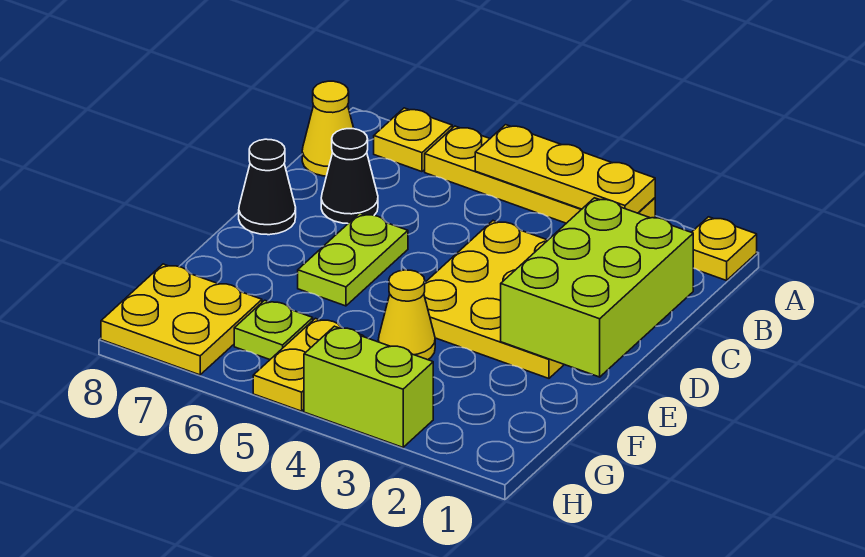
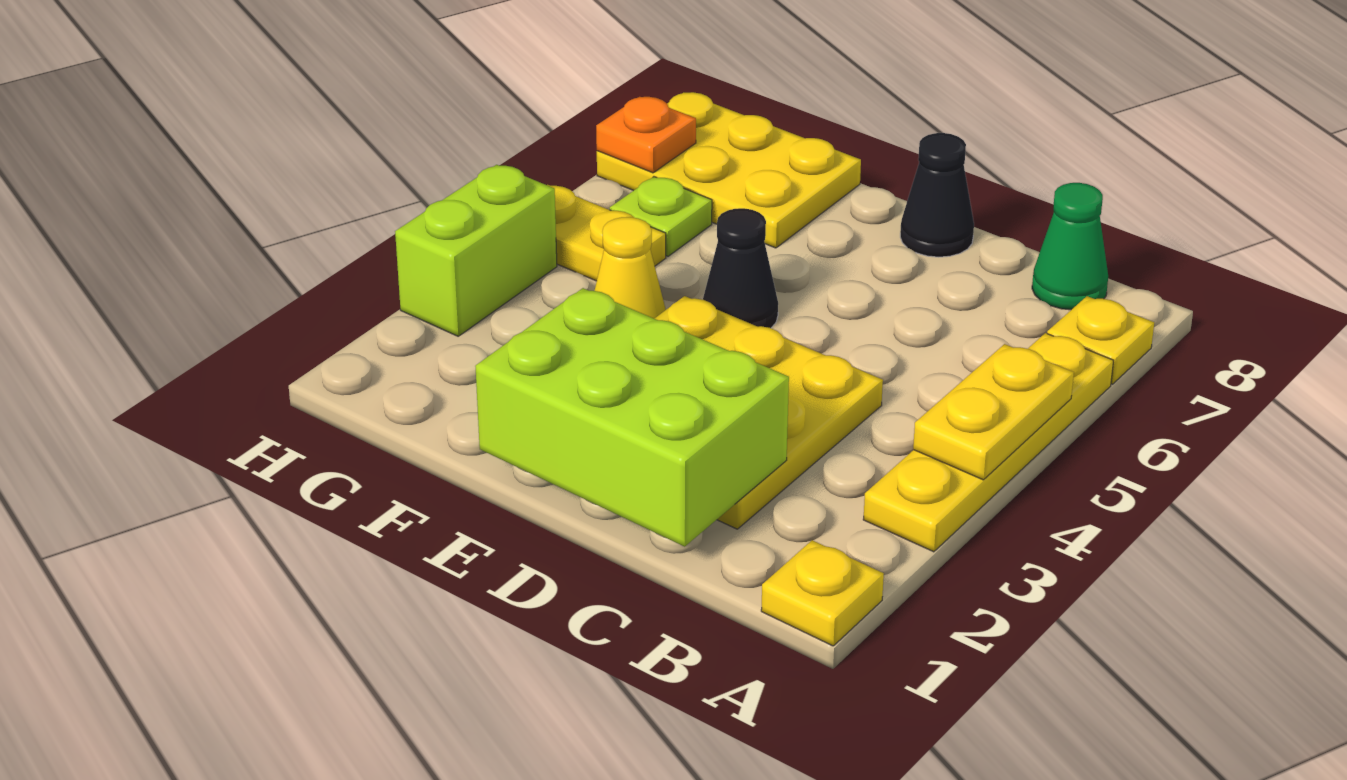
yellow plate A3:A5 level 2 -> yellow plate A4:A5 level 2
yellow cone B8 level 1 -> green cone B8 level 1
black cone C7 level 1 -> black cone E5 level 1
lime plate D6:E6 level 1 -> none
yellow plate G7:H8 level 1 -> yellow plate F7:H8 level 1
none -> orange plate H7 level 2

